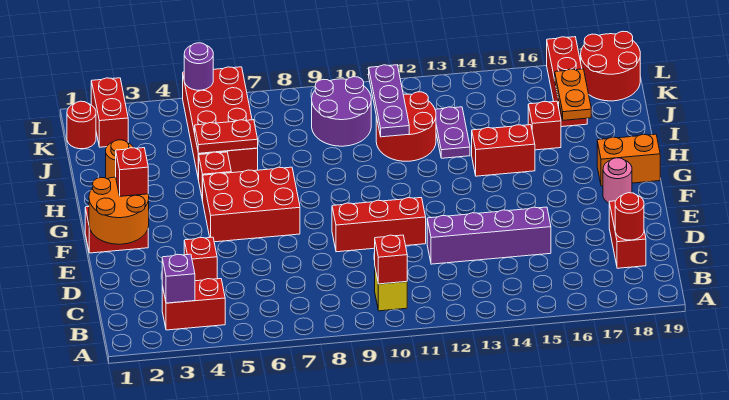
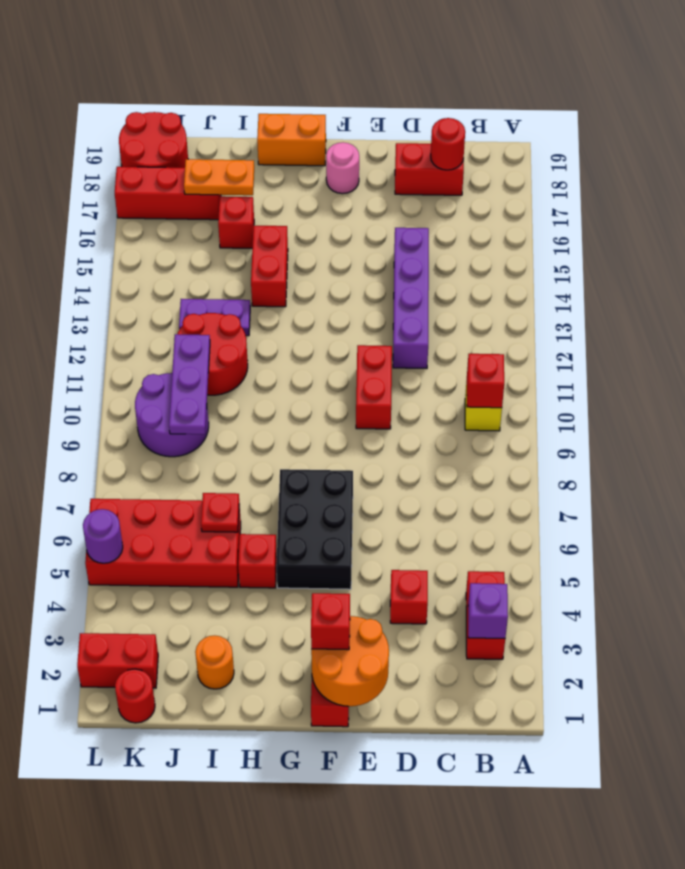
red brick E9:E11 level 1 -> red brick E10:E11 level 1
red brick F5:G7 level 1 -> black brick F5:G7 level 1
orange brick G18:G19 level 1 -> orange brick G19:H19 level 1
red plate I5:I6 level 2 -> red plate I6 level 2
purple plate I11:K11 level 2 -> purple plate J9:J11 level 2

